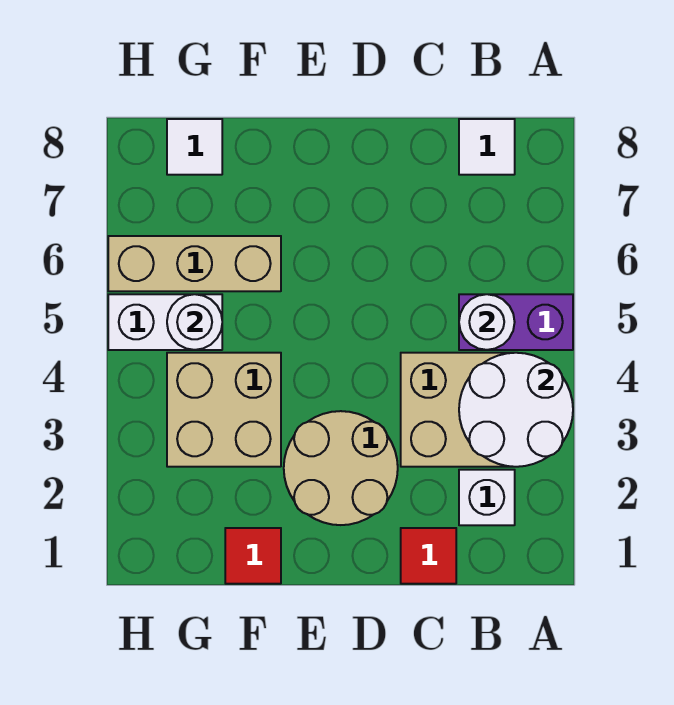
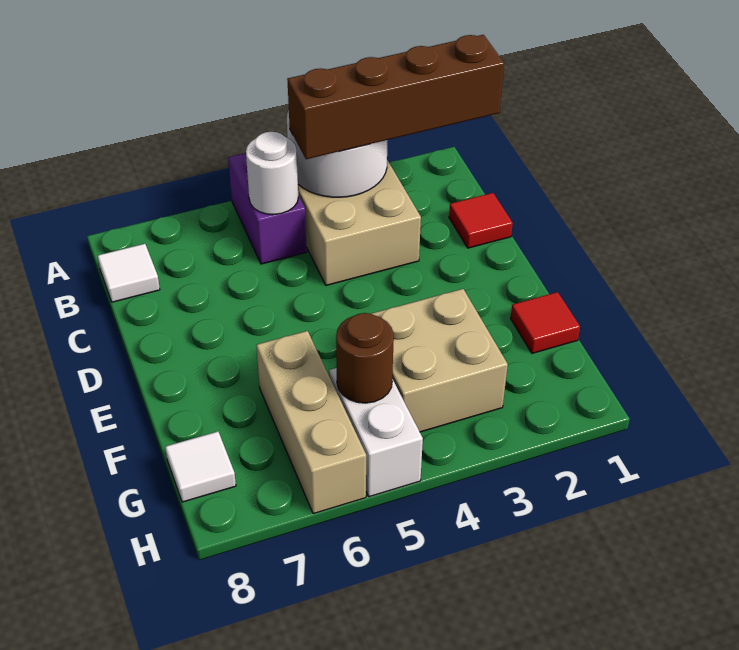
none -> brown brick B1:B4 level 3
white brick B2 level 1 -> none
tan round brick D2:E3 level 1 -> none
white round brick G5 level 2 -> brown round brick G5 level 2

